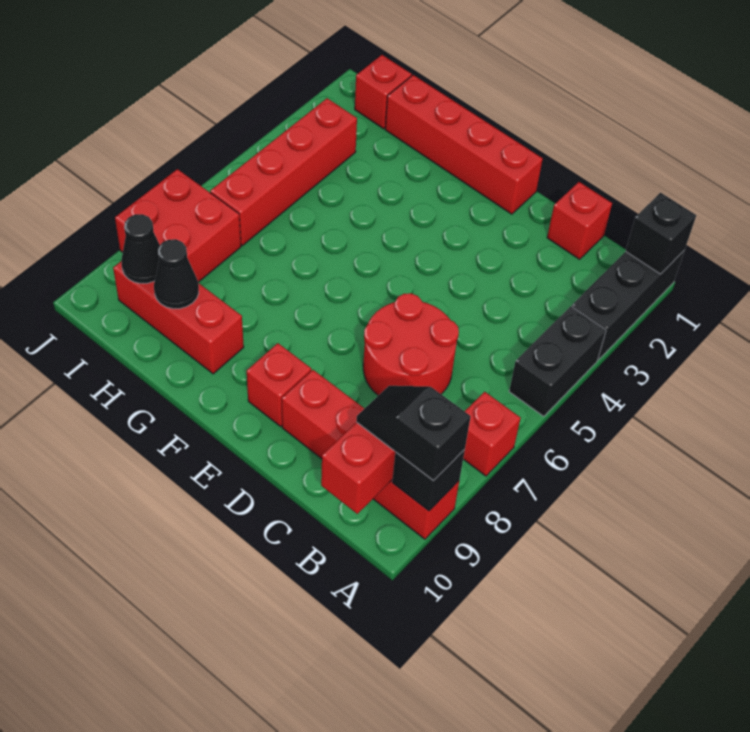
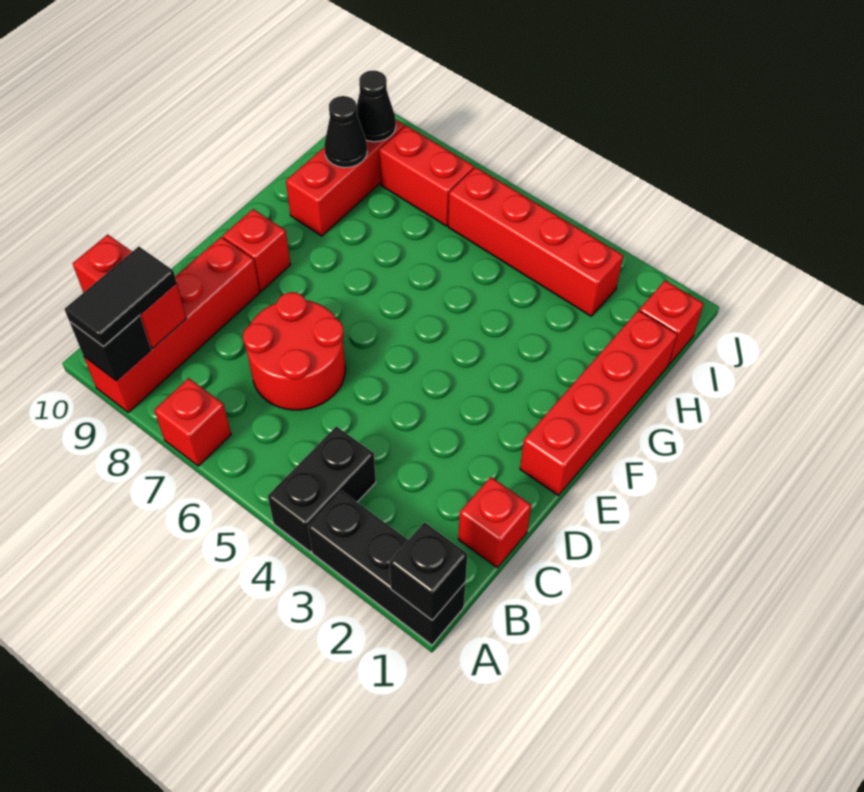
black brick A4:A5 level 1 -> black brick A4:B4 level 1
black slope A9:B9 level 3 top A -> black tile A9:B9 level 3
red brick I7:J8 level 1 -> red brick I7:I8 level 1

